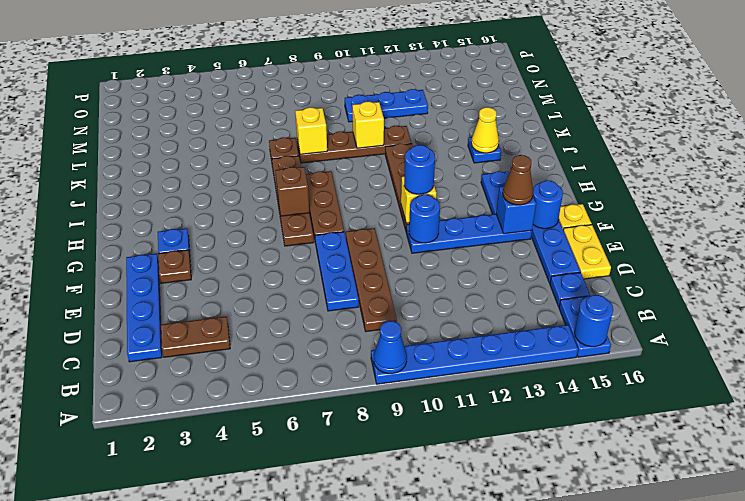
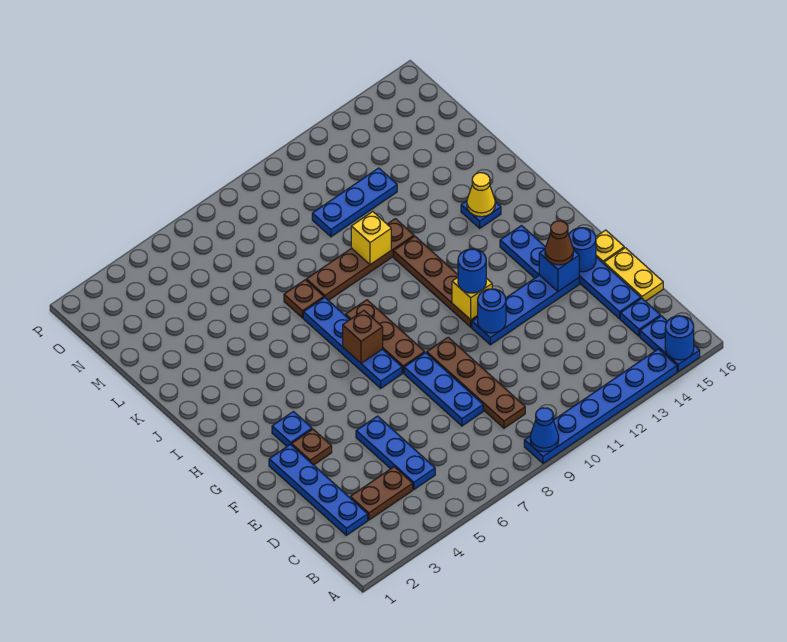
none -> blue plate C5:E5 level 1
brown plate G7:J7 level 1 -> blue plate G7:J7 level 1
yellow brick K8 level 2 -> none

